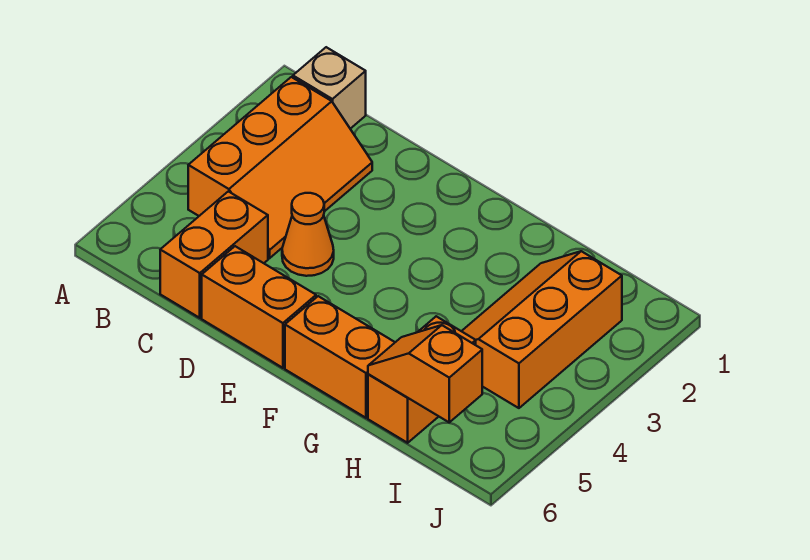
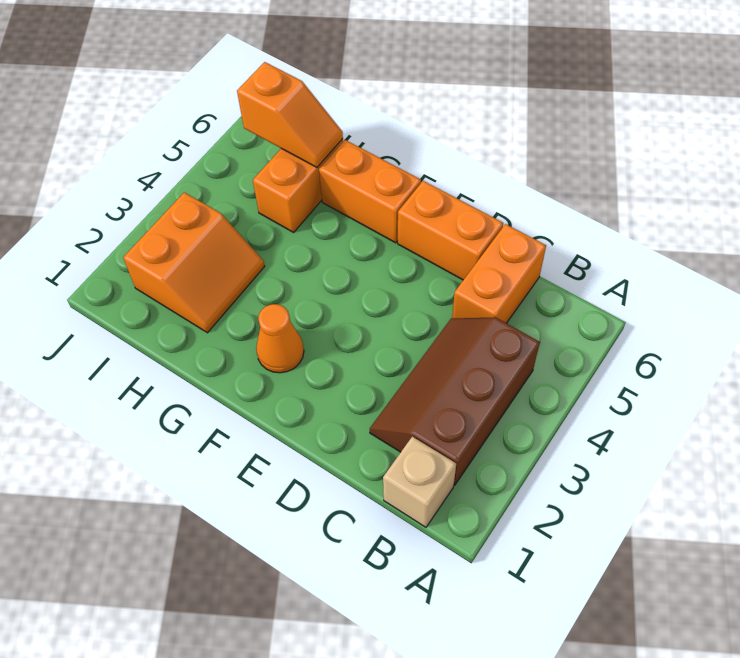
orange slope B2:C4 level 1 top B -> brown slope B2:C4 level 1 top B
orange cone D4 level 1 -> orange cone F2 level 1
orange slope H2:I4 level 1 top I -> orange slope H2:I3 level 1 top I

